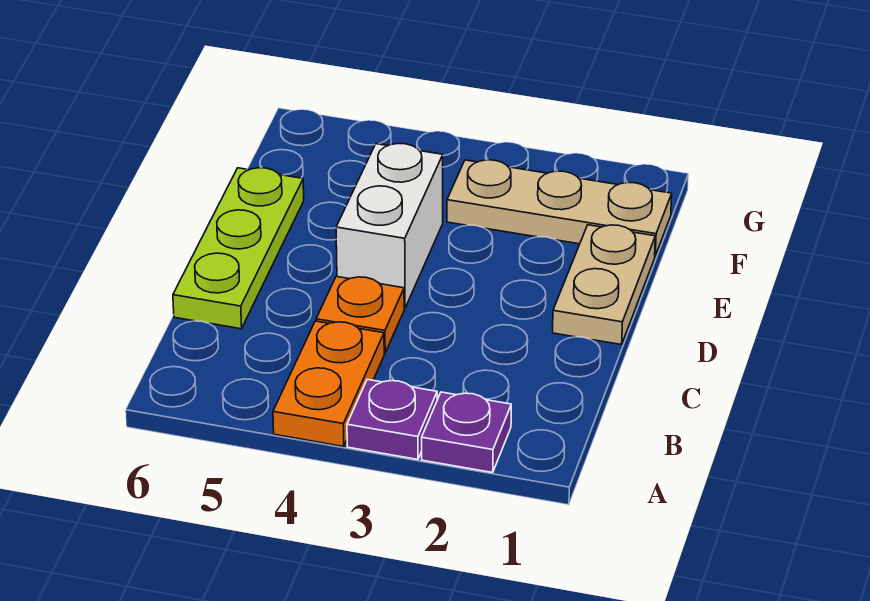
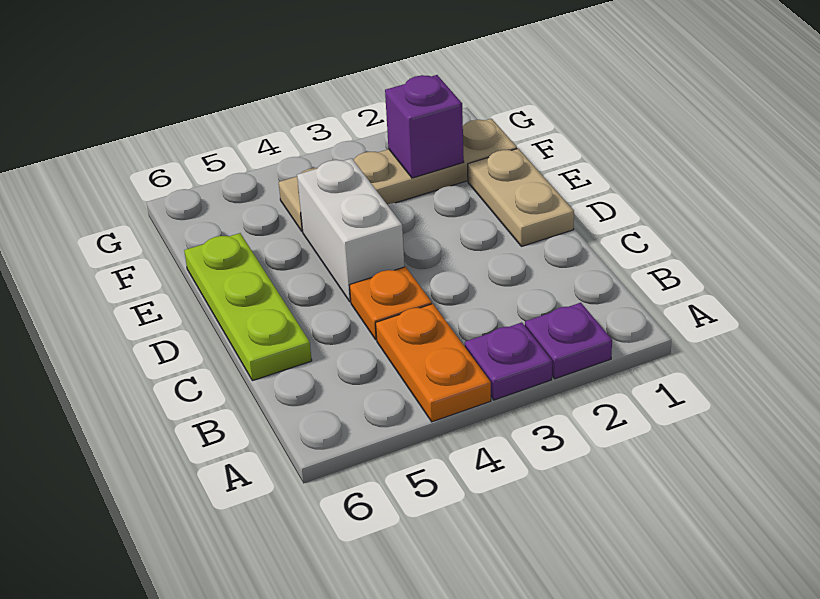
tan plate F1:F3 level 1 -> tan plate F1:F4 level 1
none -> purple brick F2 level 2

